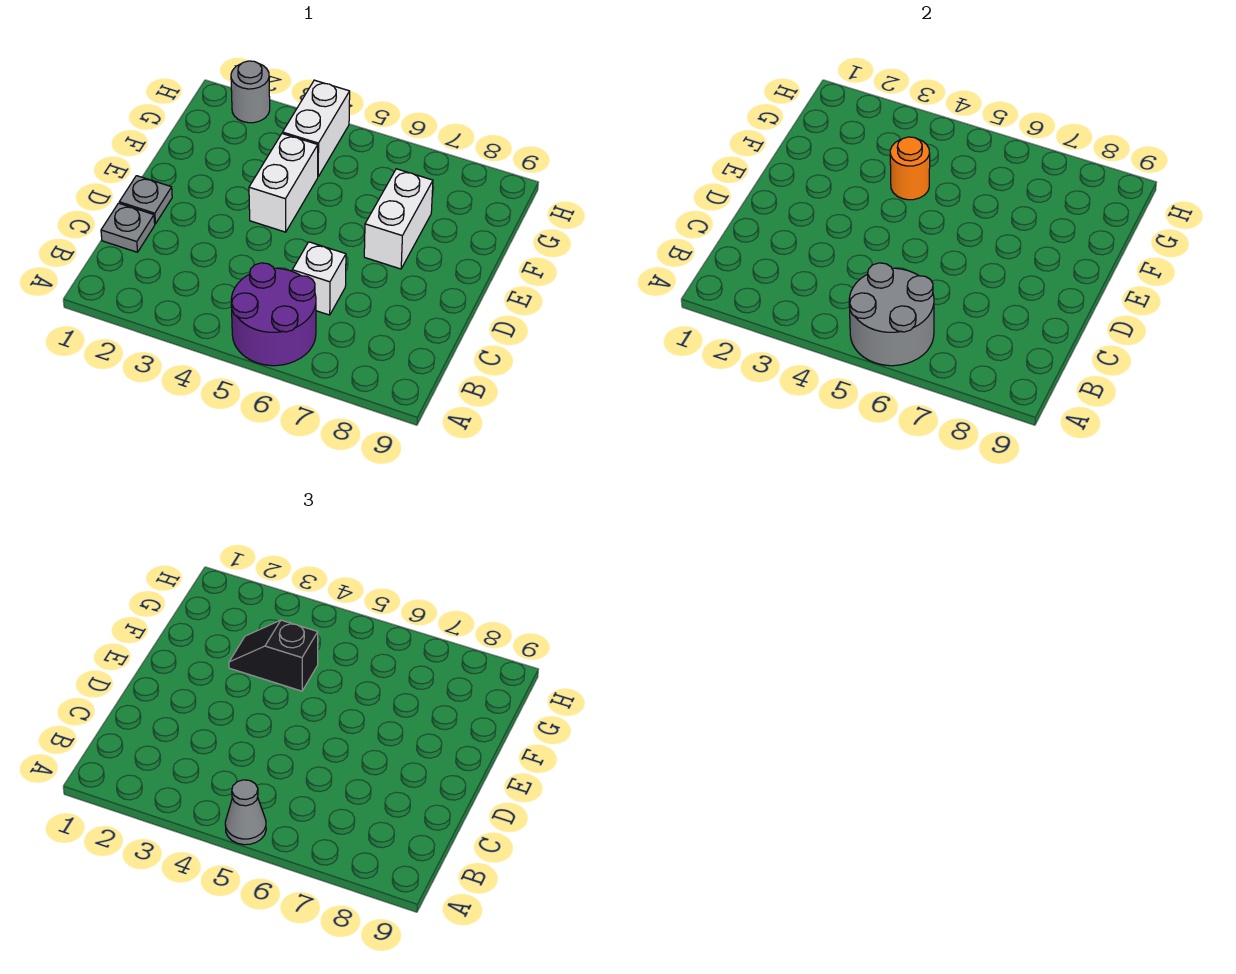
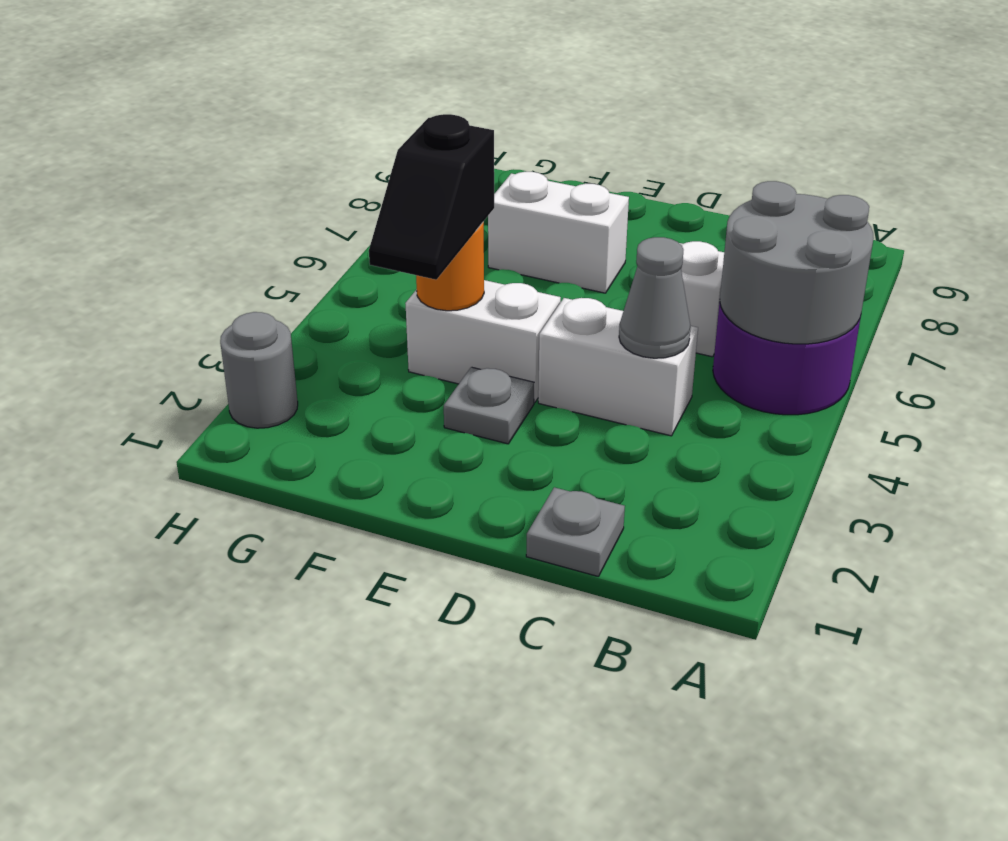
grey cone A5 level 3 -> grey cone C4 level 2
grey plate D1 level 1 -> grey plate E3 level 1
white brick G4:H4 level 1 -> white brick C4:D4 level 1

